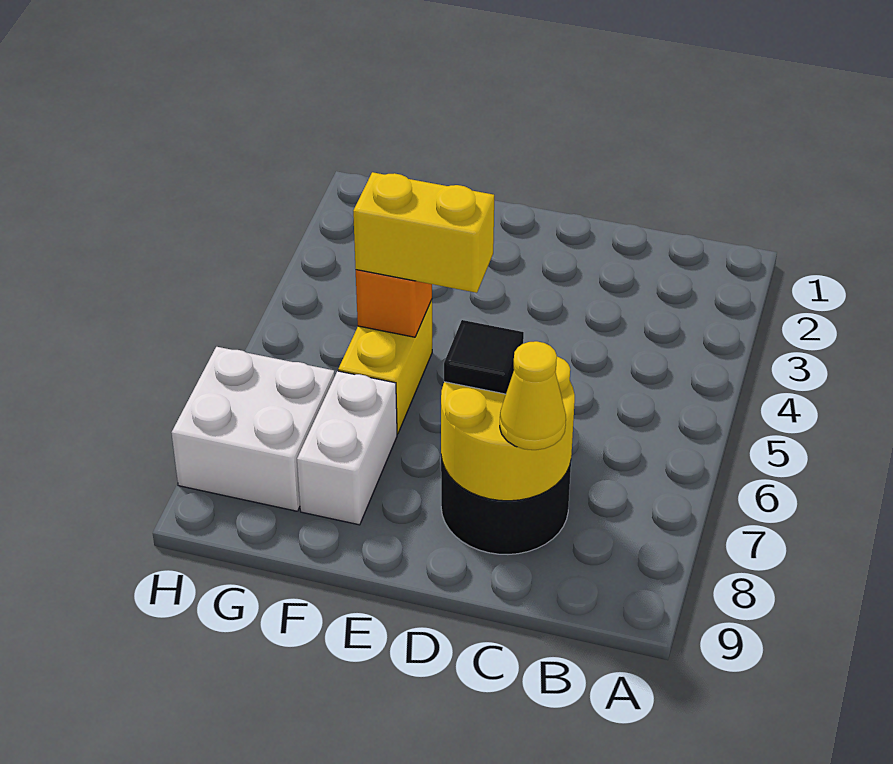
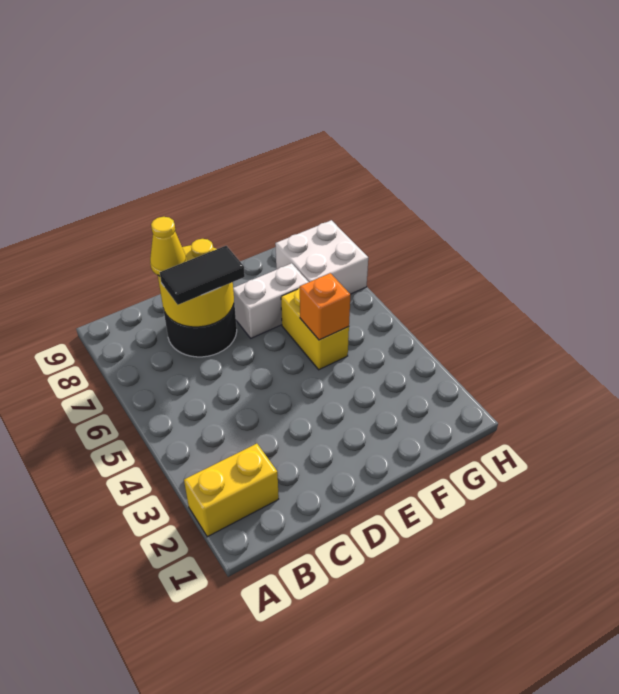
black tile D7 level 3 -> black tile C7:D7 level 3
yellow brick E5:F5 level 3 -> yellow brick A2:B2 level 1
white brick F7:F8 level 1 -> white brick E7:F7 level 1

